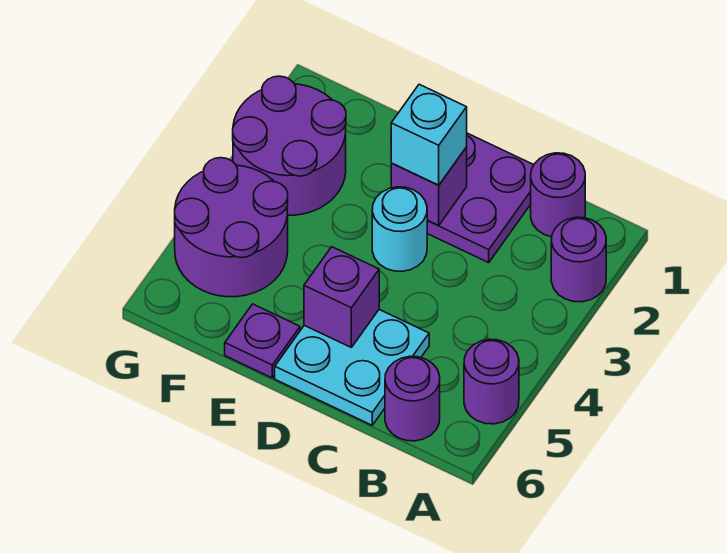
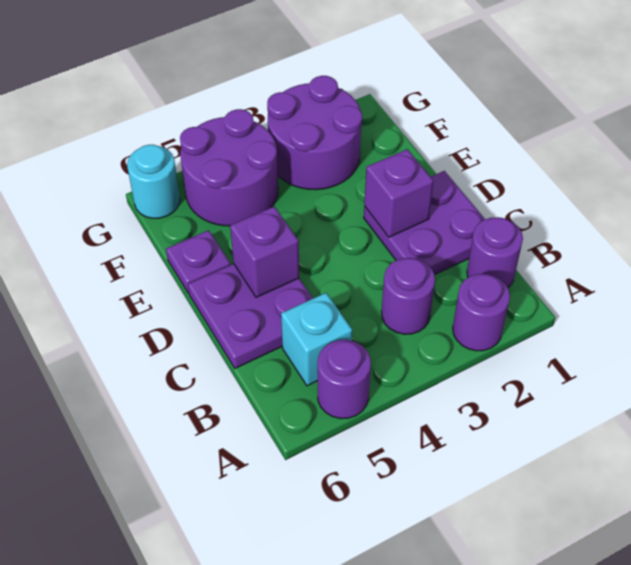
purple round brick B6 level 1 -> purple round brick B3 level 1
cyan plate C5:D6 level 1 -> purple plate C5:D6 level 1
cyan brick D2 level 3 -> cyan brick B5 level 1
cyan round brick D3 level 1 -> cyan round brick G6 level 1

